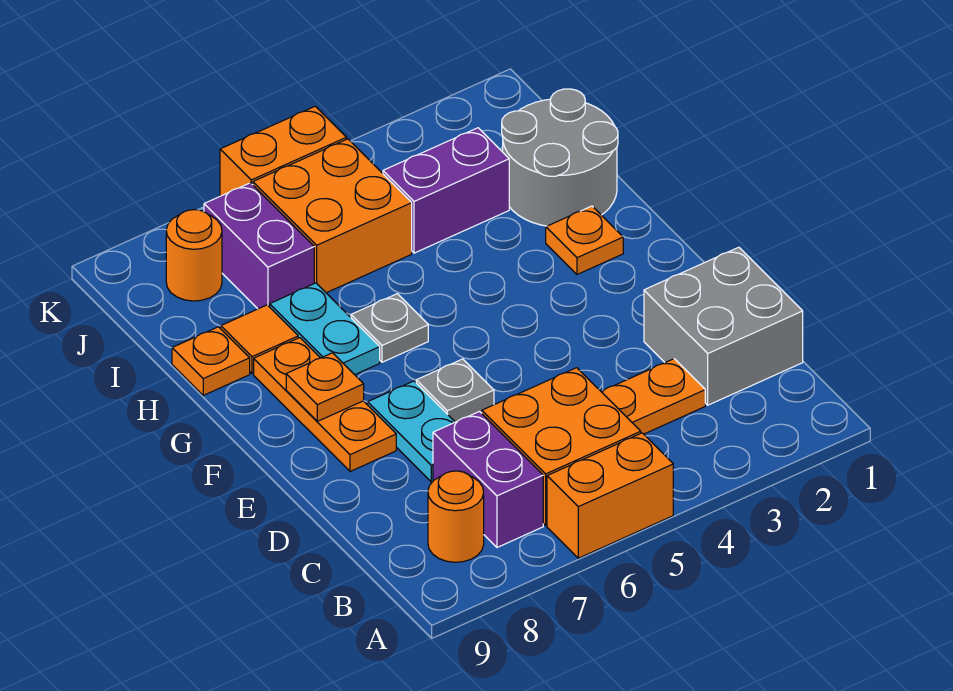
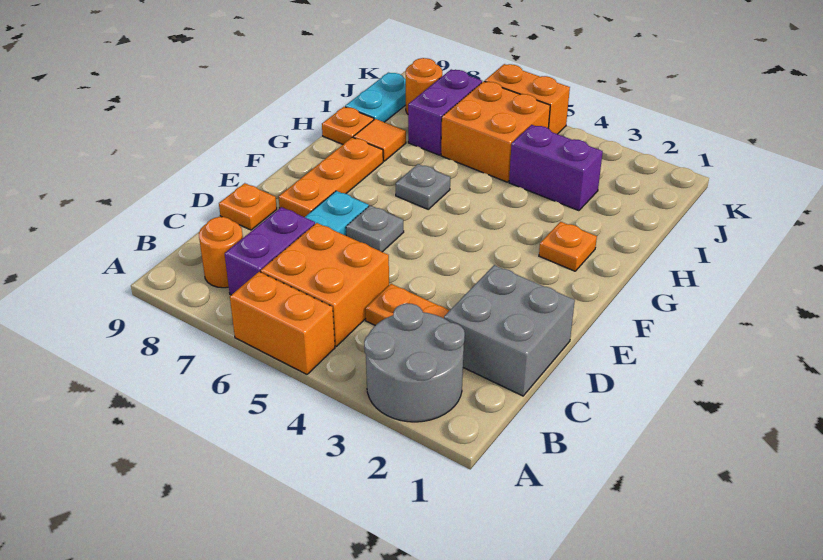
orange plate F8 level 2 -> orange plate D9 level 1
cyan plate G7:H7 level 1 -> cyan plate I9:J9 level 1
grey round brick H1:I2 level 1 -> grey round brick A2:B3 level 1

